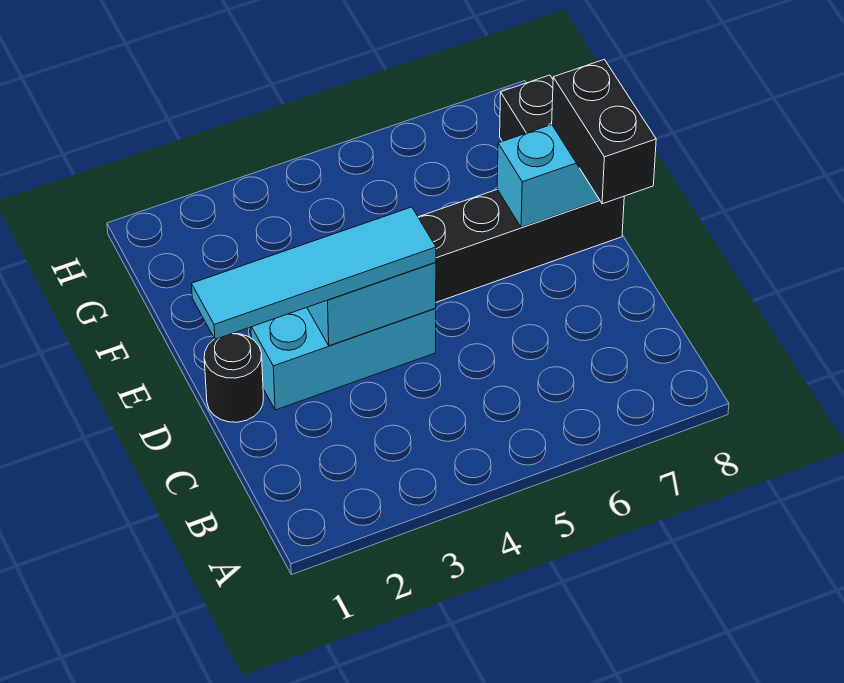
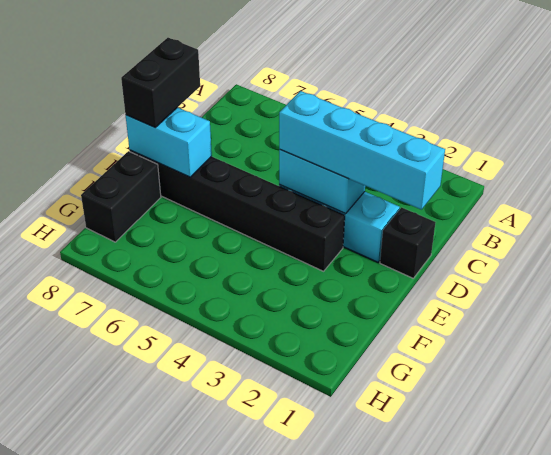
black round brick D1 level 1 -> black brick D1 level 1
cyan tile D1:D4 level 3 -> cyan brick D1:D4 level 3

